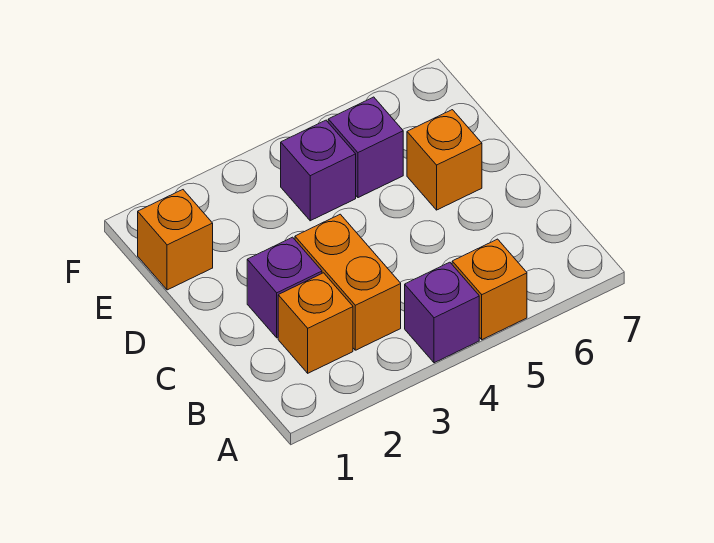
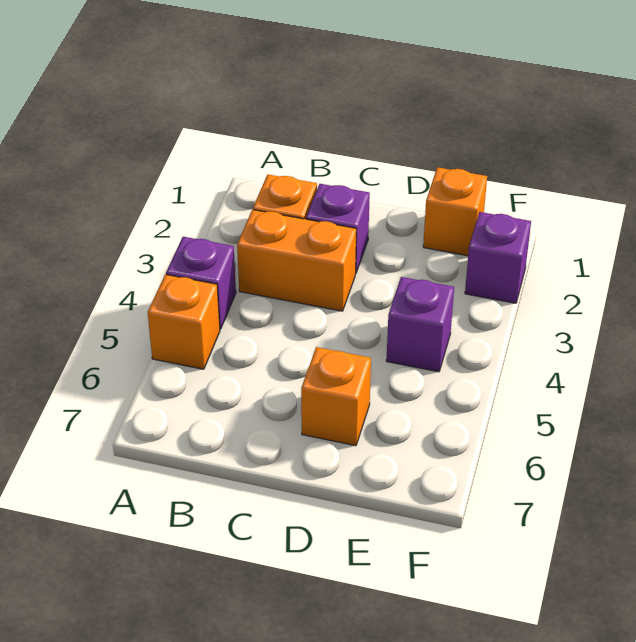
purple brick E5 level 1 -> purple brick F2 level 1

